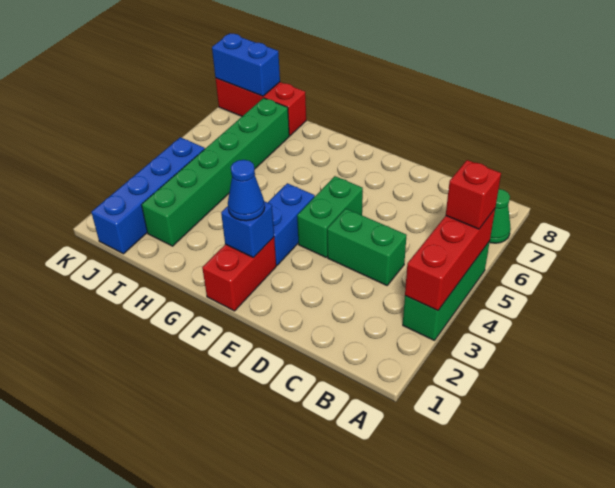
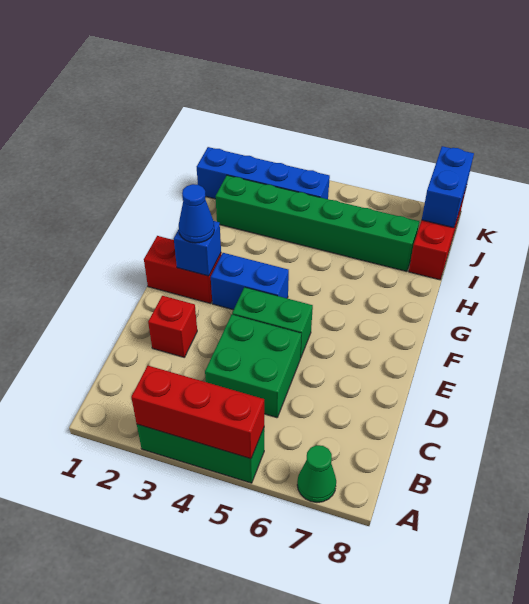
red brick A5 level 3 -> red brick D2 level 1
green brick C4:D4 level 1 -> green brick C4:D5 level 1

